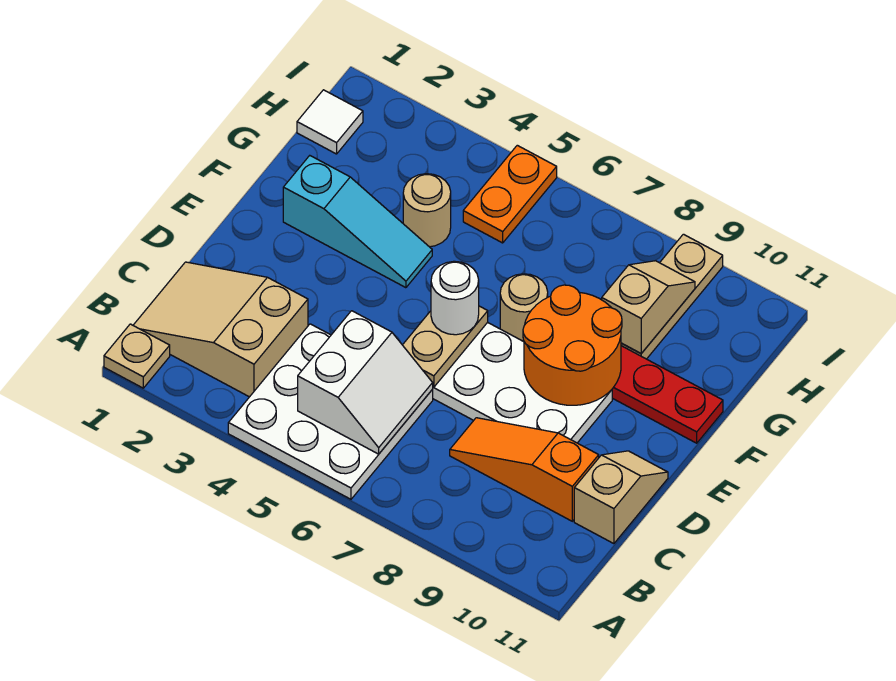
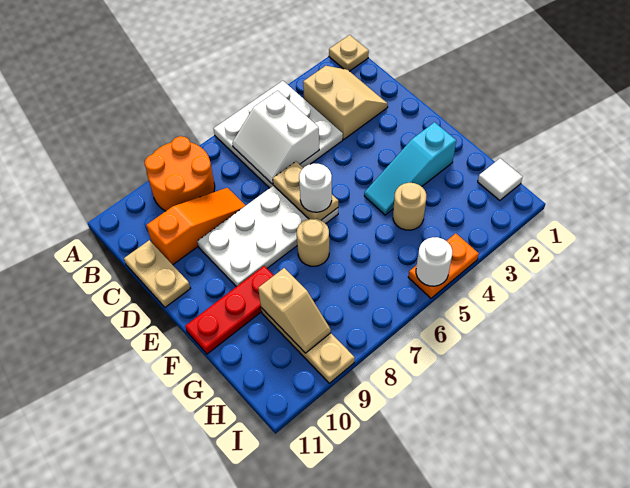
tan slope B1:C3 level 1 top 3 -> tan slope B2:C3 level 1 top 3
tan slope C11:D11 level 1 top C -> tan plate C11:D11 level 1
orange round brick E8:F9 level 2 -> orange round brick A8:B9 level 1
orange plate H5:I5 level 1 -> orange plate I4:I5 level 1
none -> white round brick I5 level 2

